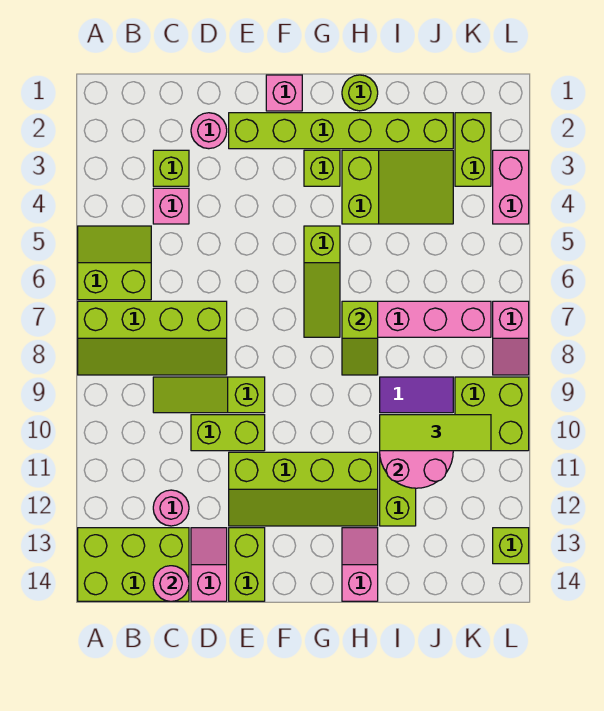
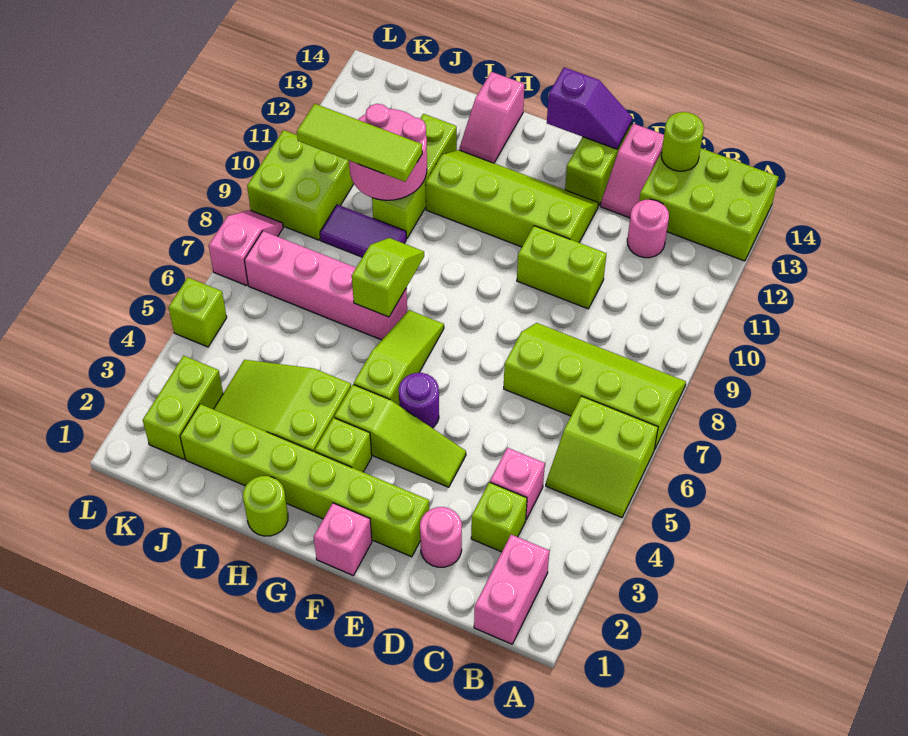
lime slope C9:E9 level 1 top E -> lime slope E4:G4 level 1 top G
pink round brick C14 level 2 -> lime round brick C14 level 2
none -> purple slope E14:F14 level 2 top F
none -> purple round brick F5 level 1
pink brick L3:L4 level 1 -> pink brick B1:B2 level 1
lime brick L13 level 1 -> lime brick L5 level 1

